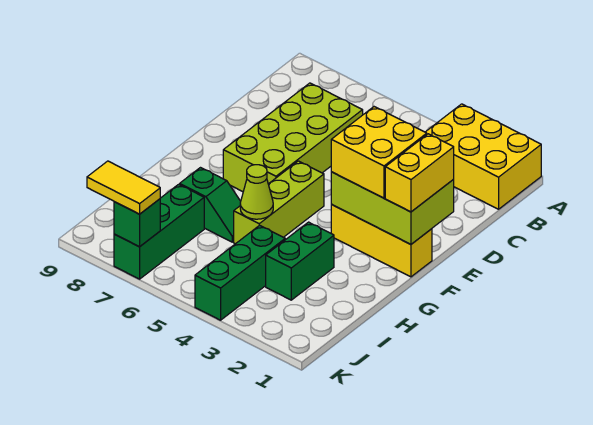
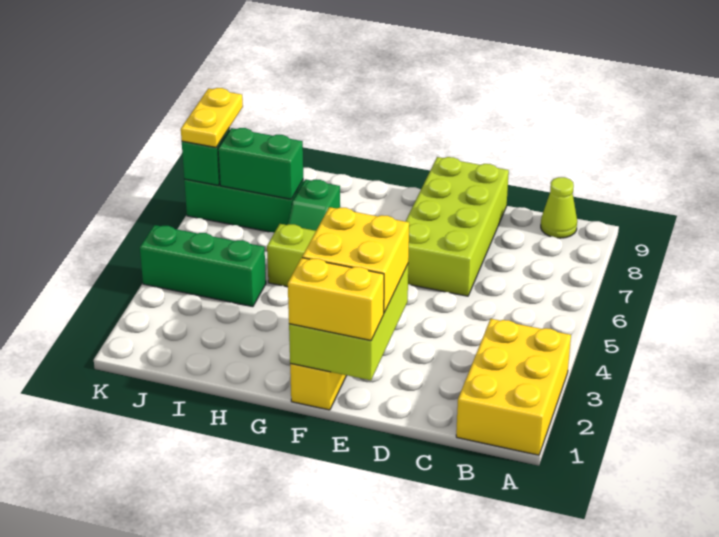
lime brick C6:F7 level 1 -> lime brick D6:E9 level 1
green brick H3:I3 level 1 -> green brick I7:J7 level 2
lime cone H5 level 2 -> lime cone B9 level 1
yellow tile K7:K8 level 3 -> yellow plate K7:K8 level 3

